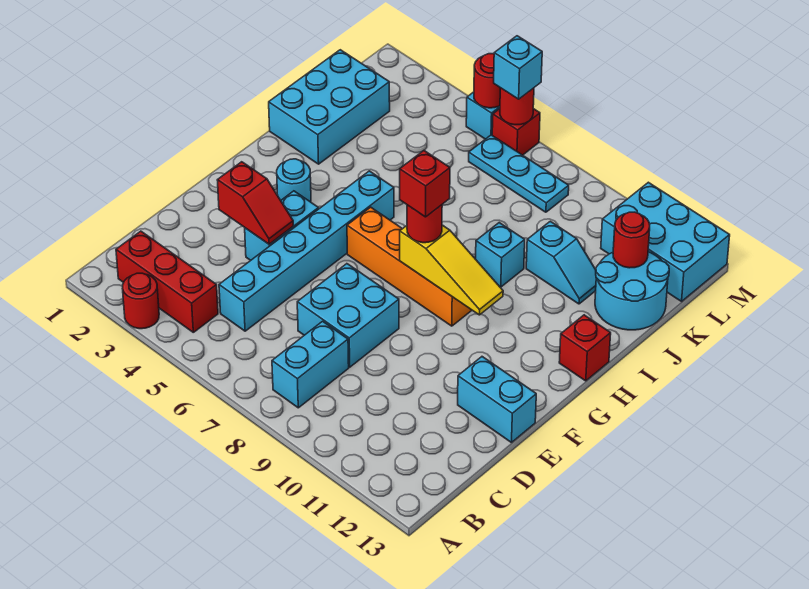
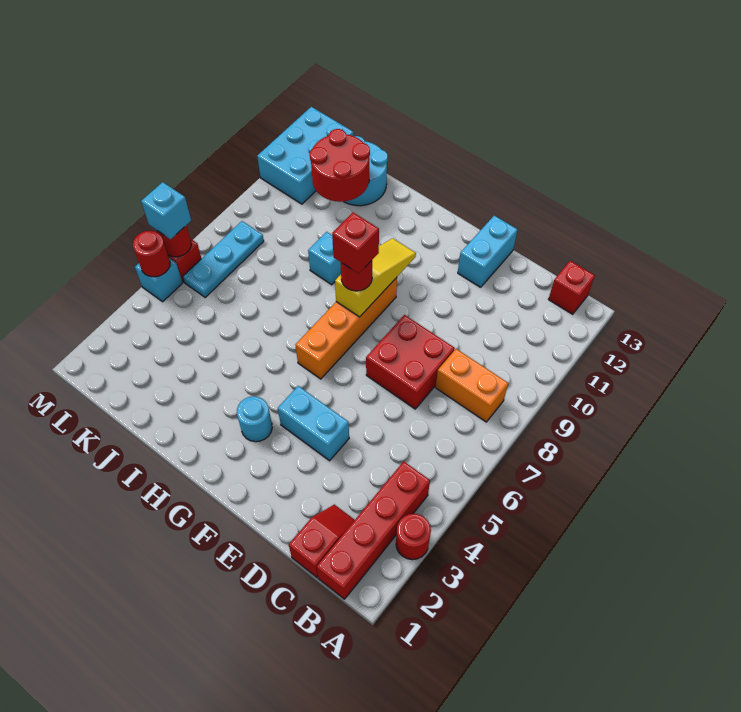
red brick B2:B4 level 1 -> red brick B1:B4 level 1
cyan brick B8:C8 level 1 -> orange brick B8:C8 level 1
cyan brick C5:H5 level 1 -> none
cyan brick D7:E8 level 1 -> red brick D7:E8 level 1
red slope E3:E4 level 2 top 3 -> red slope C1:C2 level 1 top 1
red brick H13 level 1 -> red brick B13 level 1
cyan brick I1:K2 level 1 -> none
cyan slope J10:J11 level 1 top 10 -> none
red round brick K12 level 2 -> red round brick J11:K12 level 2

